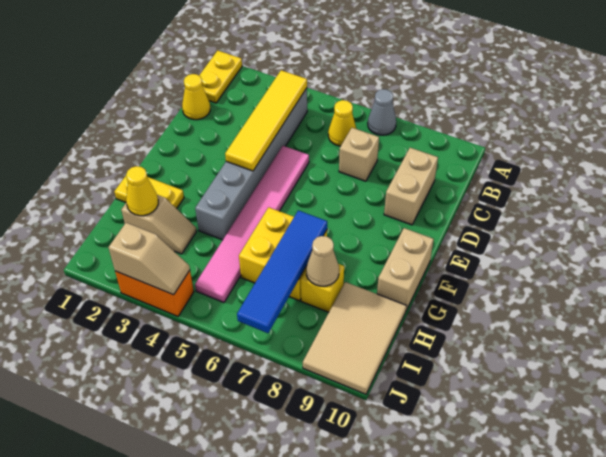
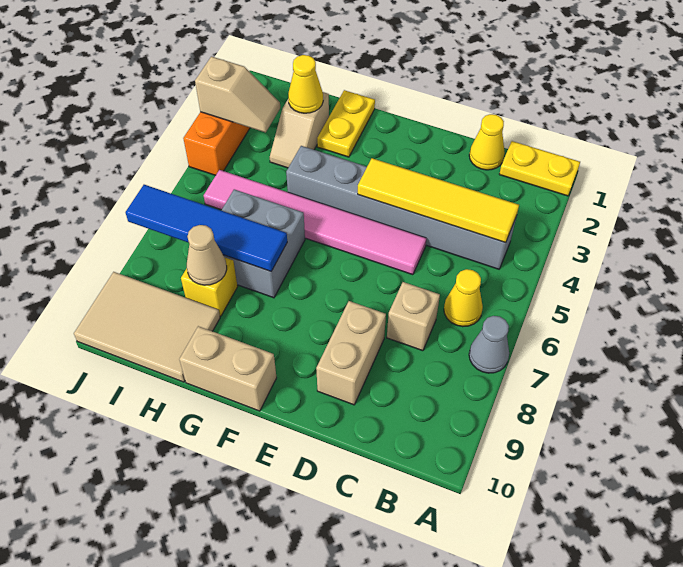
tan brick C9:D9 level 1 -> tan brick D8:D9 level 1
yellow brick G6:H7 level 1 -> grey brick G6:H7 level 1
tan slope J3:J4 level 2 top 3 -> tan slope I3:J3 level 2 top J

